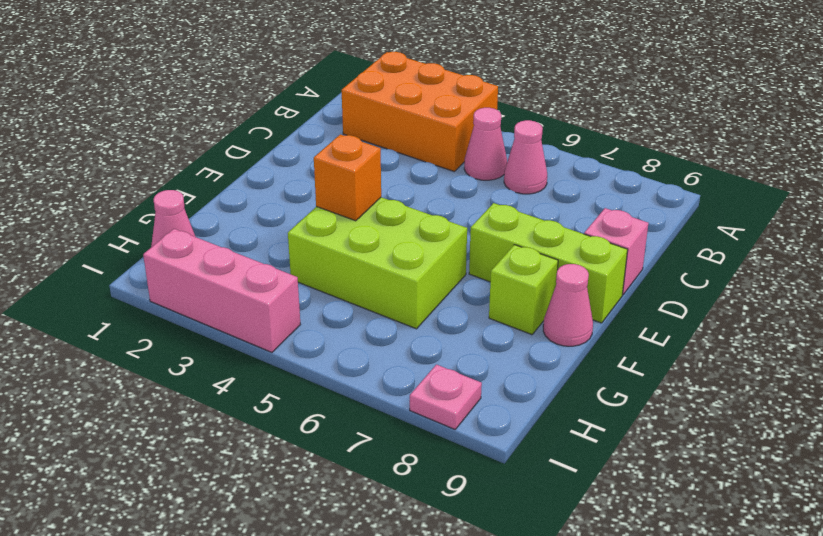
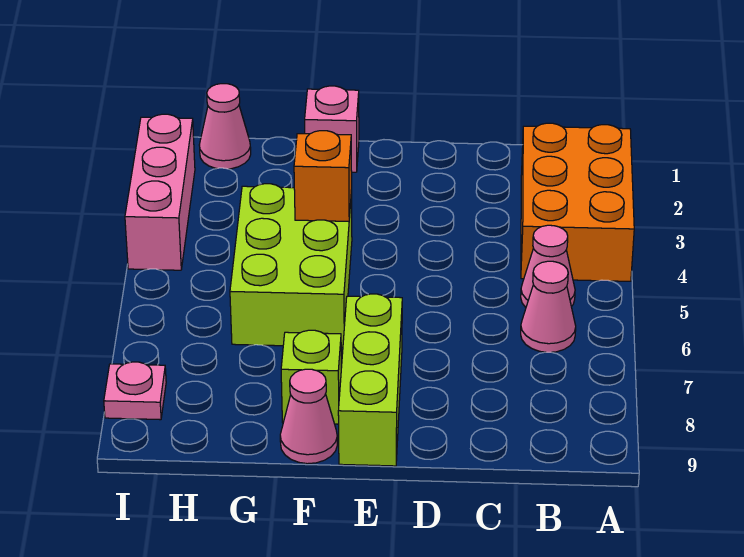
pink brick D9 level 1 -> pink brick F1 level 1

